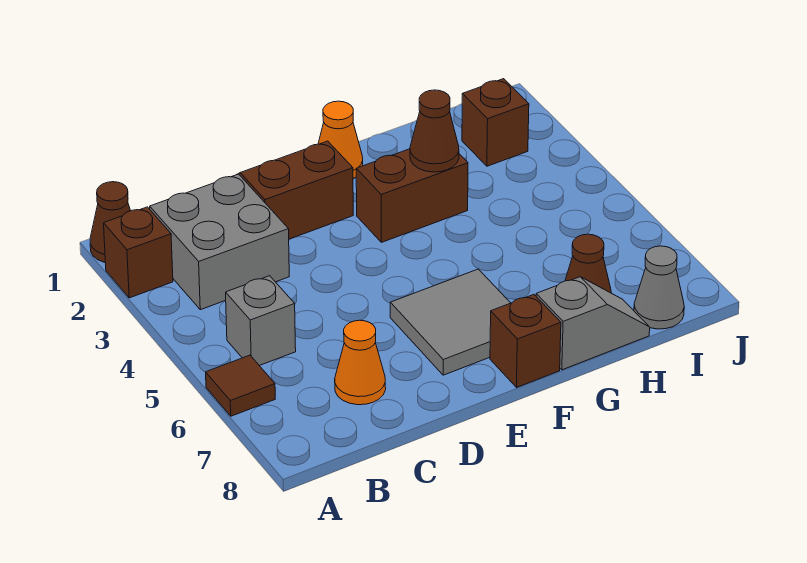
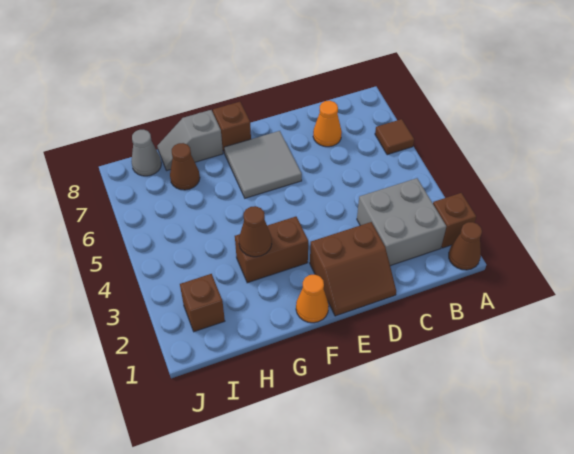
grey brick B5 level 1 -> none

